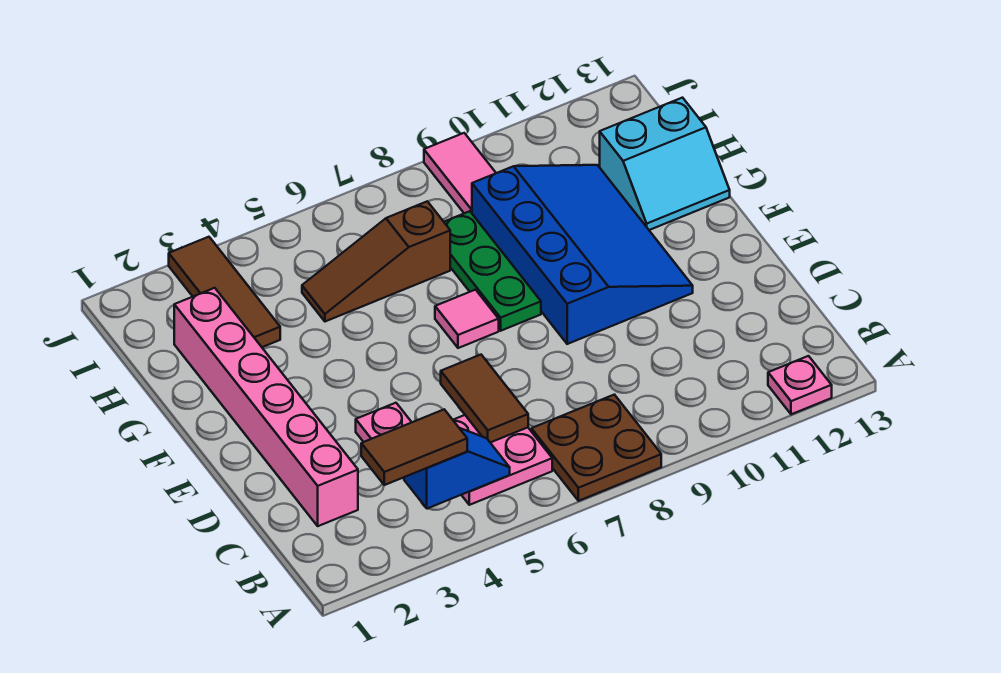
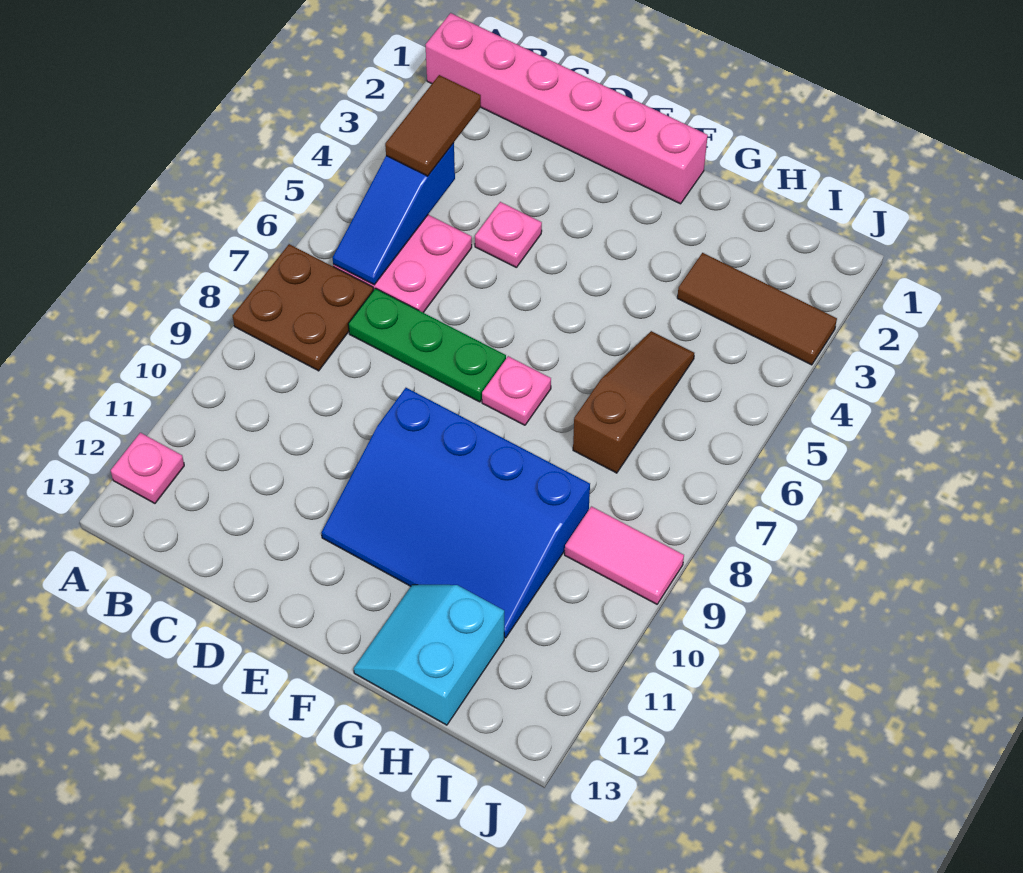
blue slope B4:B5 level 2 top 4 -> blue slope B4:B6 level 2 top 4
pink brick C2:H2 level 1 -> pink brick A1:F1 level 1
brown tile C6:D6 level 2 -> none
pink tile F7 level 1 -> pink plate F7 level 1
green plate F8:H8 level 1 -> green plate C7:E7 level 1

